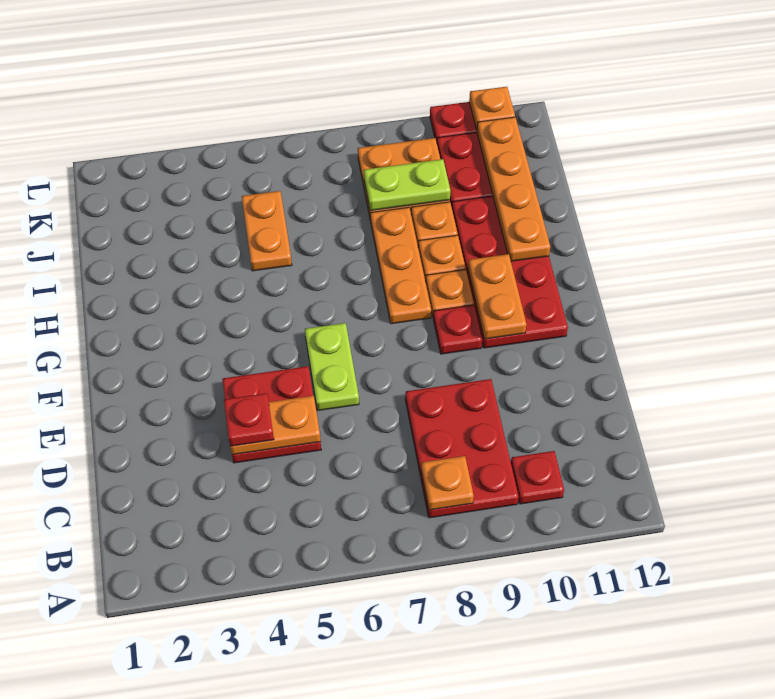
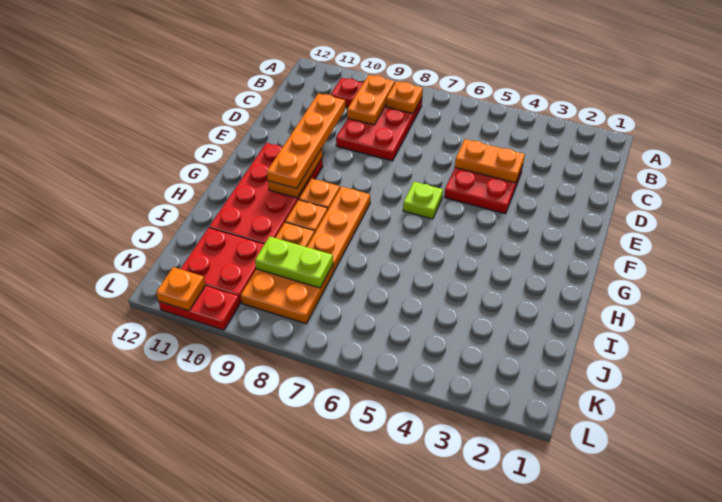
red plate D4 level 3 -> none
lime plate E6:F6 level 1 -> lime plate F6 level 1
red plate F9 level 1 -> none
orange plate H11:K11 level 2 -> orange plate D10:G10 level 3
orange plate I5:J5 level 1 -> orange plate B9:C9 level 2

